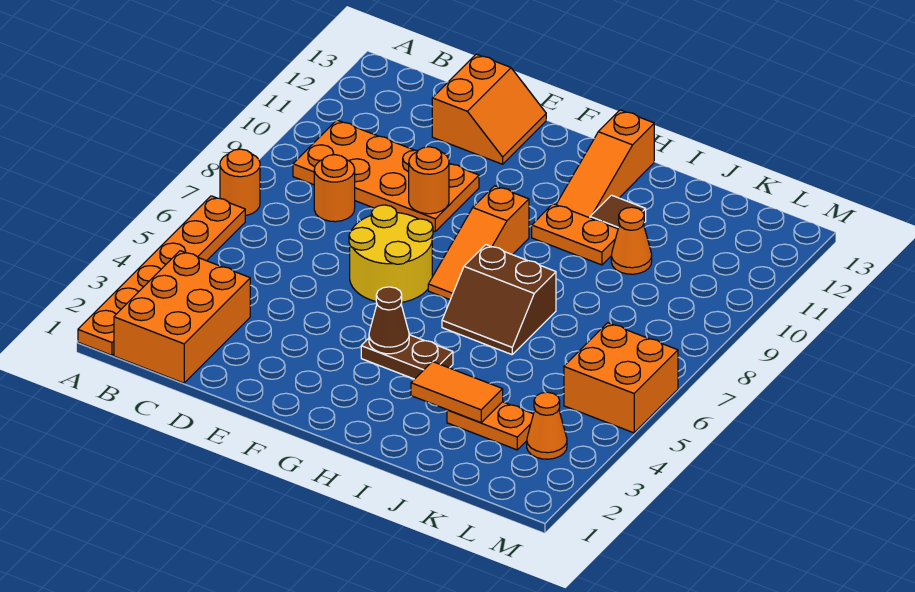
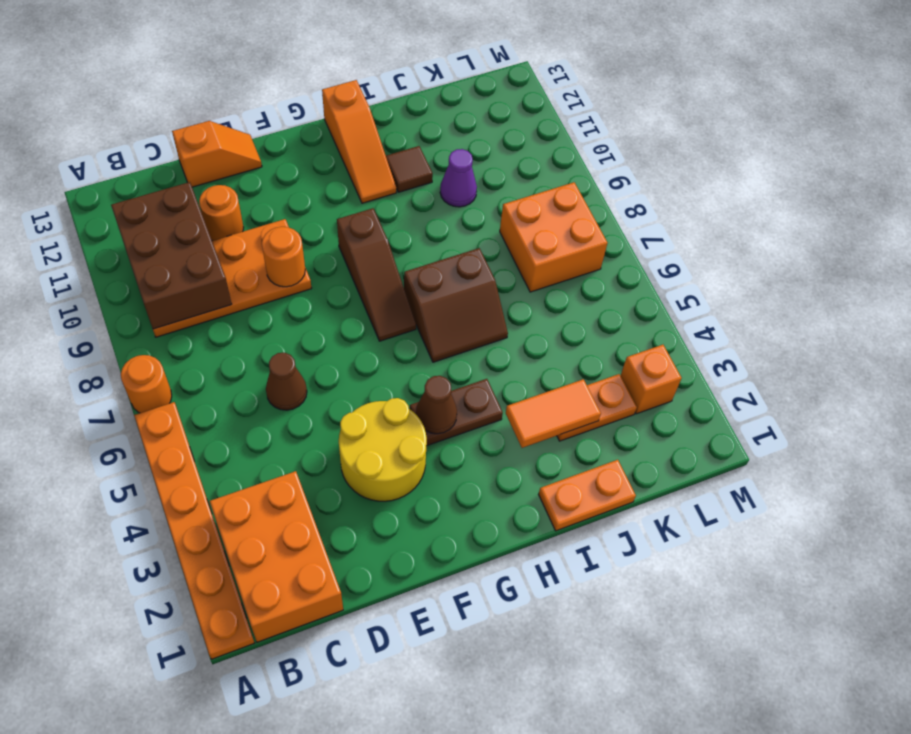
none -> brown brick B9:C11 level 2
orange round brick C8 level 1 -> orange round brick D11 level 1
none -> brown cone D6 level 1
orange slope D12:E13 level 1 top D -> orange slope D13:E13 level 1 top D
yellow round brick E6:F7 level 1 -> yellow round brick E3:F4 level 1
orange slope G7:G9 level 1 top 9 -> brown slope G7:G9 level 1 top 9
orange plate H10:I10 level 1 -> orange plate I1:J1 level 1
orange cone J10 level 1 -> purple cone J10 level 1
orange cone L3 level 1 -> orange brick L3 level 1
orange brick L5:M6 level 1 -> orange brick K7:L8 level 1

